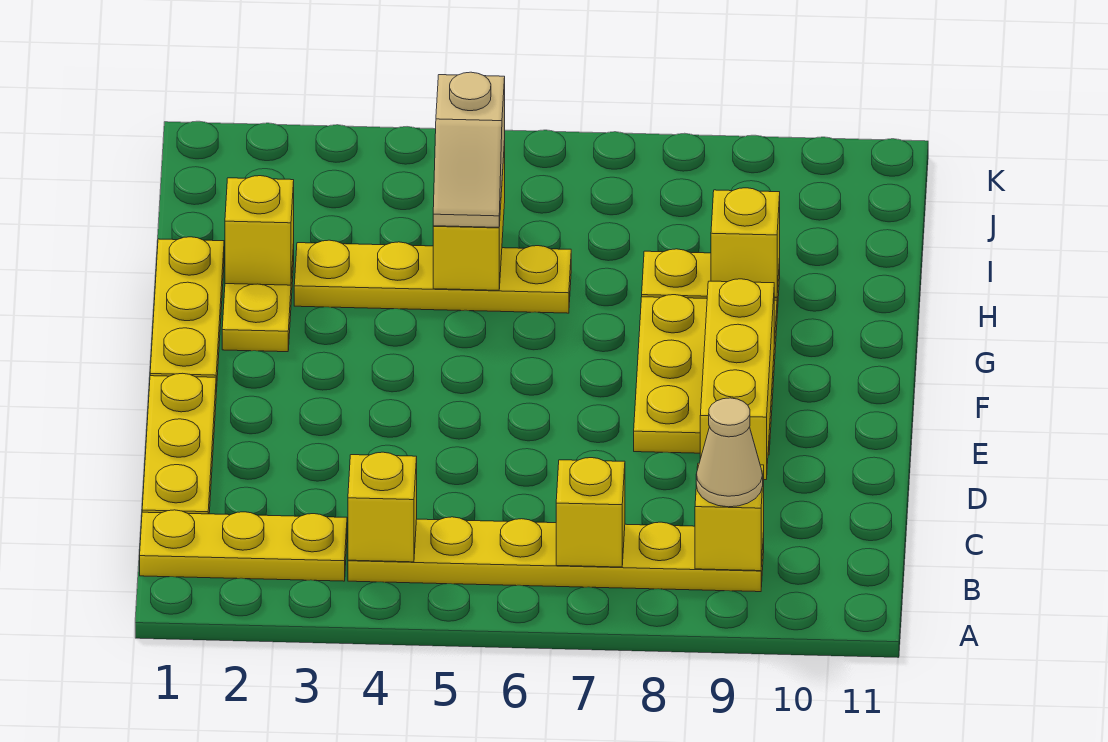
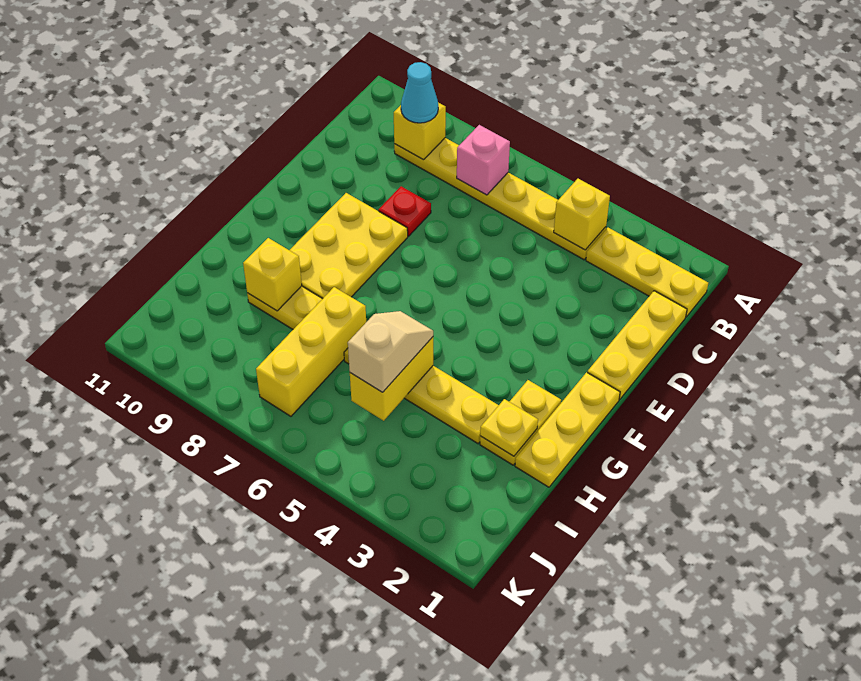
yellow brick B7 level 2 -> pink brick B7 level 2
tan cone B9 level 3 -> cyan cone B9 level 3
none -> red plate D8 level 1
yellow brick D9:F9 level 2 -> yellow brick H7:J7 level 1
yellow brick H2 level 2 -> yellow plate H2 level 2

